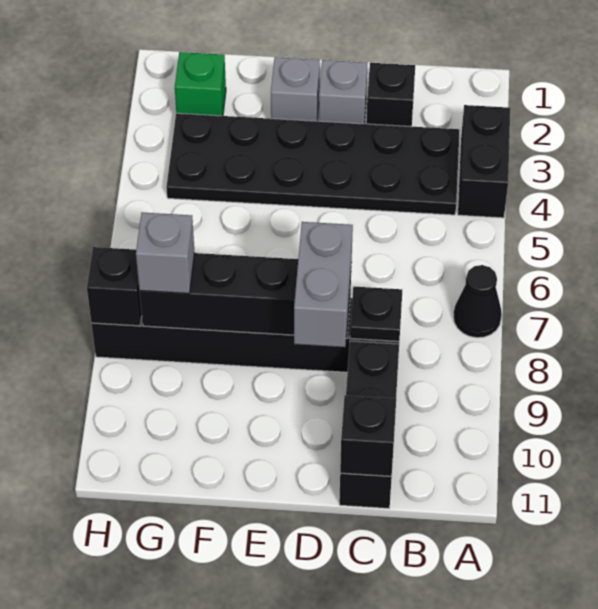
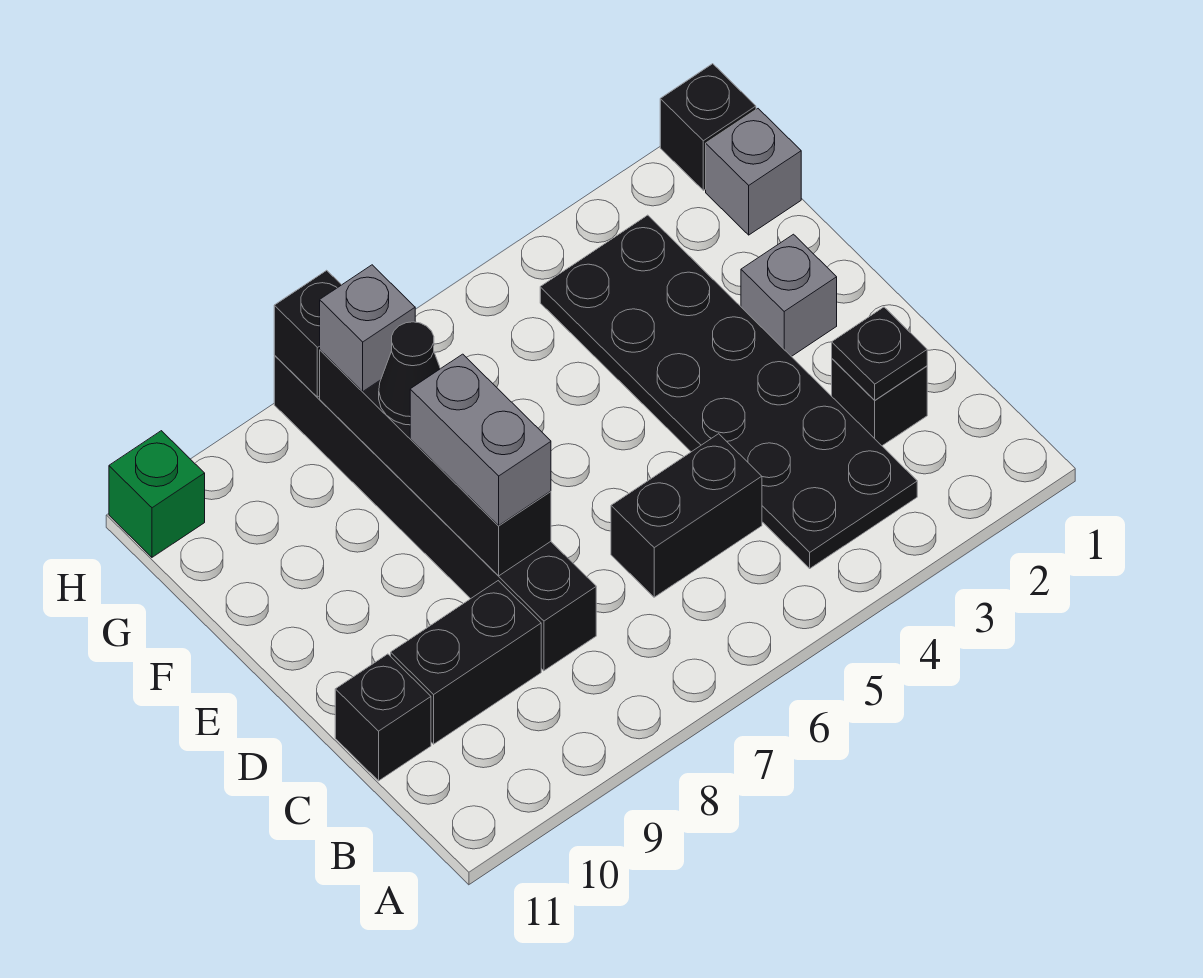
black brick A3:A4 level 1 -> black brick C5:C6 level 1
black cone A7 level 1 -> black cone F8 level 3
black plate C8 level 2 -> black plate C2 level 2
black brick C11 level 2 -> black brick H1 level 1
grey brick D2 level 1 -> grey brick G1 level 1
grey brick D8:D9 level 3 -> grey brick D8:E8 level 3
green brick G2 level 1 -> green brick H11 level 1

